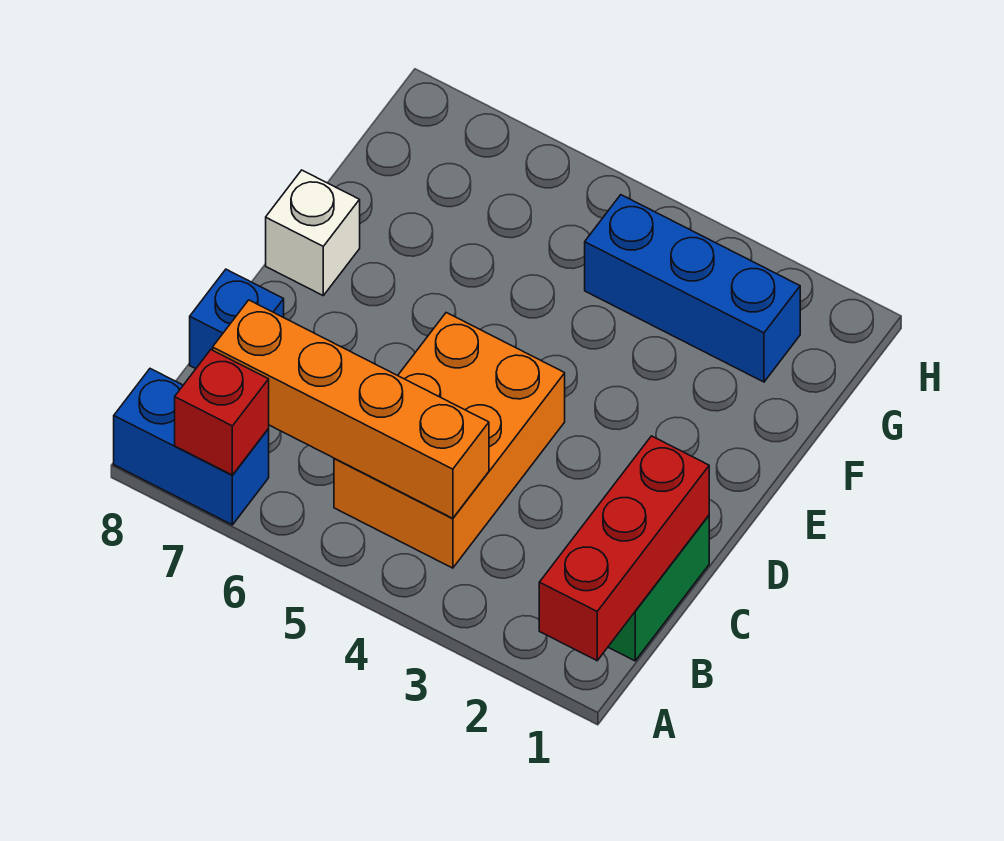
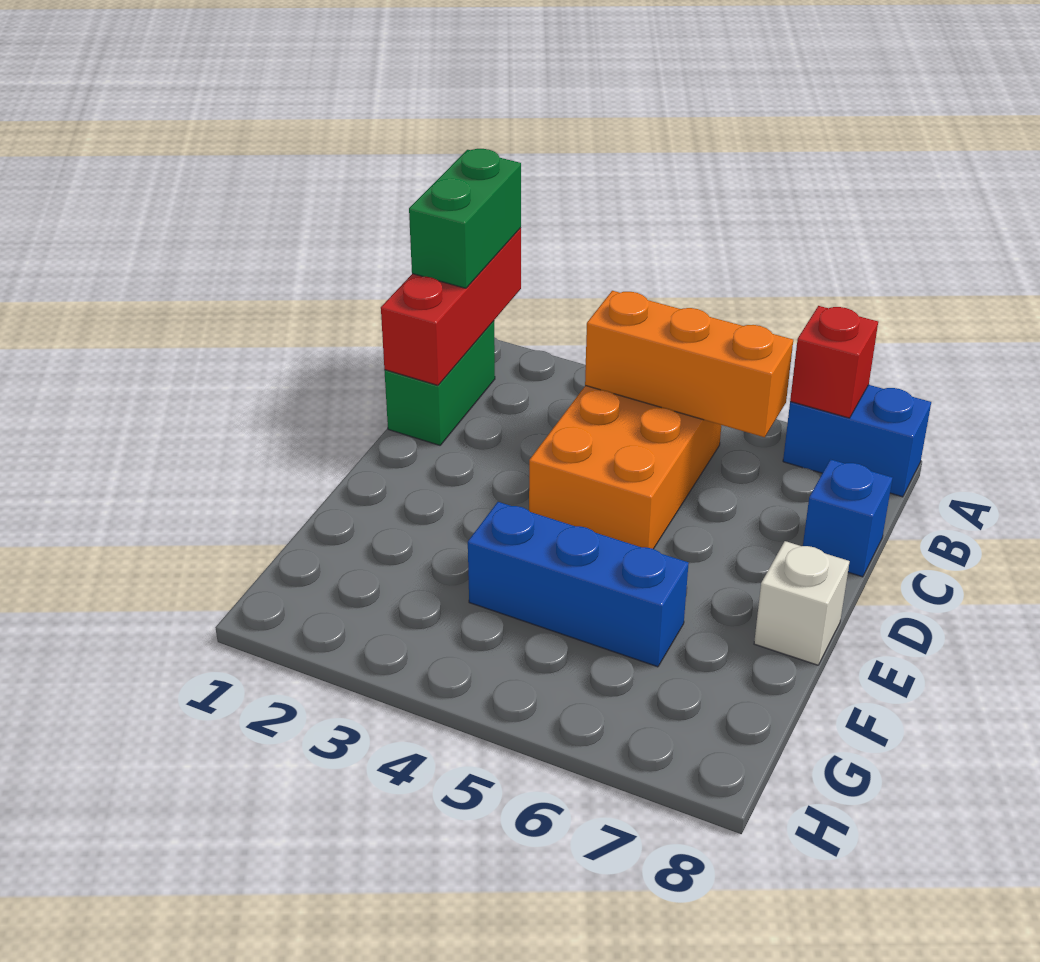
none -> green brick A1:B1 level 3
orange brick B4:B7 level 2 -> orange brick B4:B6 level 2
blue brick G2:G4 level 1 -> blue brick F4:F6 level 1

